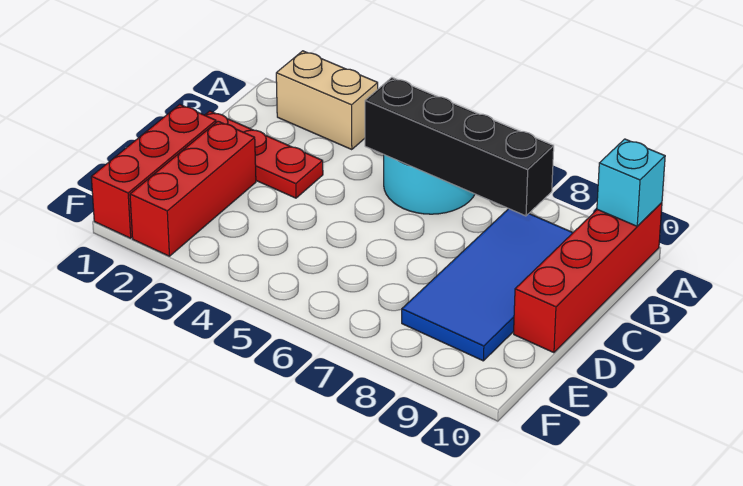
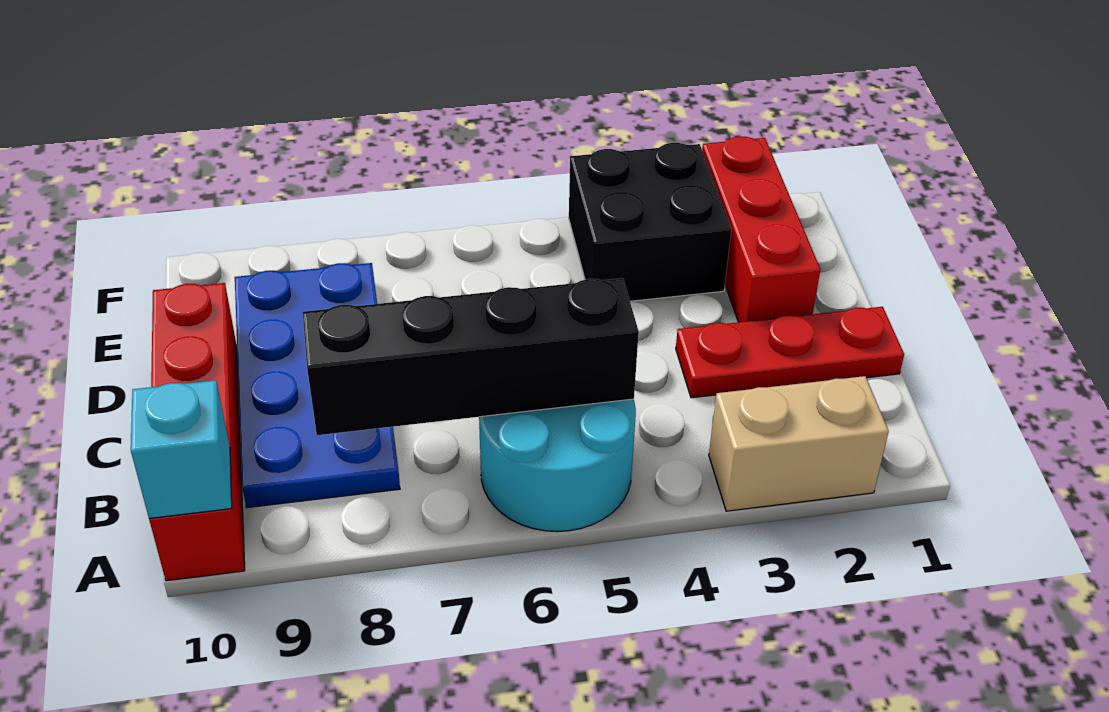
blue tile B8:E9 level 1 -> blue plate B8:E9 level 1
red brick D1:F1 level 1 -> none
none -> black brick E3:F4 level 1

